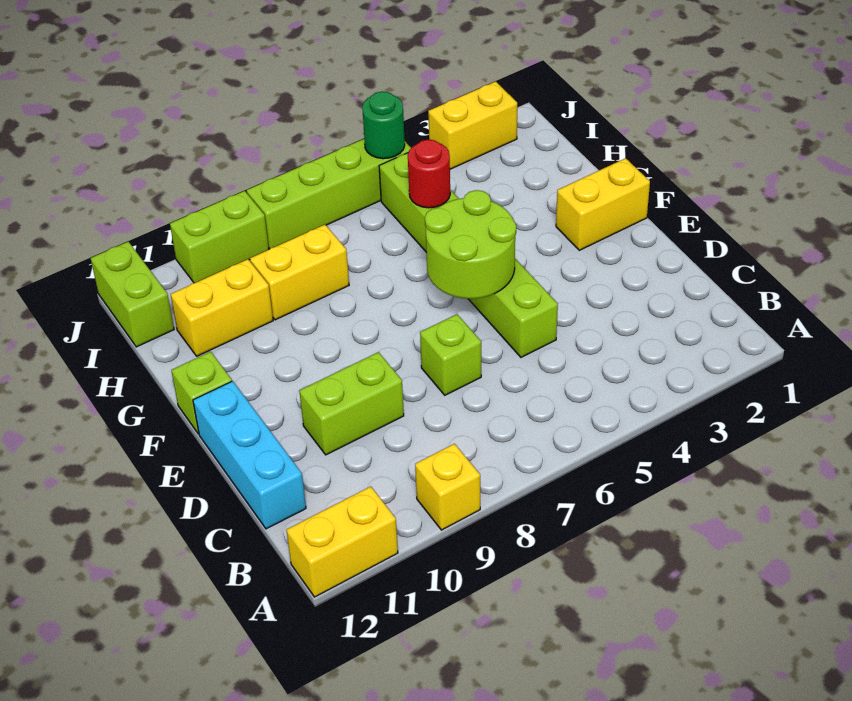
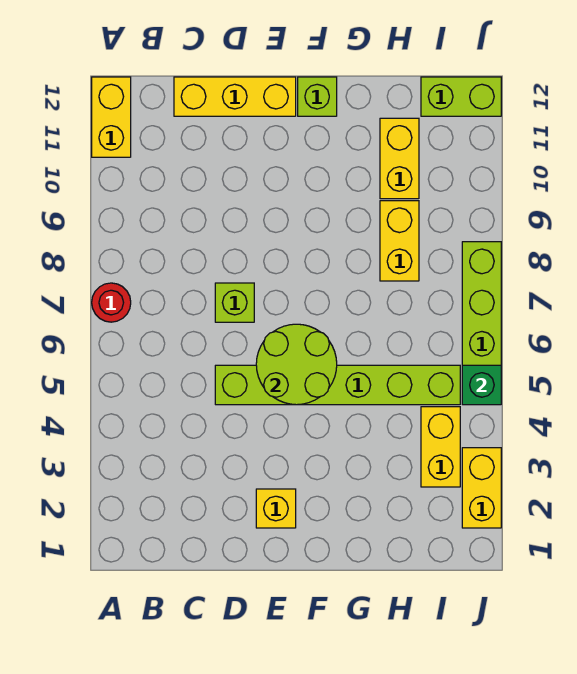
yellow brick A9 level 1 -> yellow brick E2 level 1
cyan brick C12:E12 level 1 -> yellow brick C12:E12 level 1
lime brick D9:D10 level 1 -> none
yellow brick F1:F2 level 1 -> yellow brick I3:I4 level 1
red round brick H5 level 2 -> red round brick A7 level 1
green round brick J5 level 2 -> green brick J5 level 2
lime brick J9:J10 level 1 -> none

